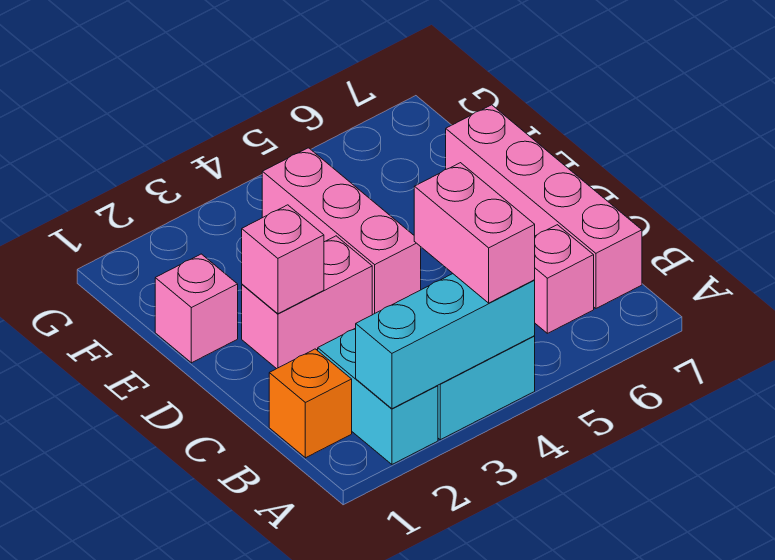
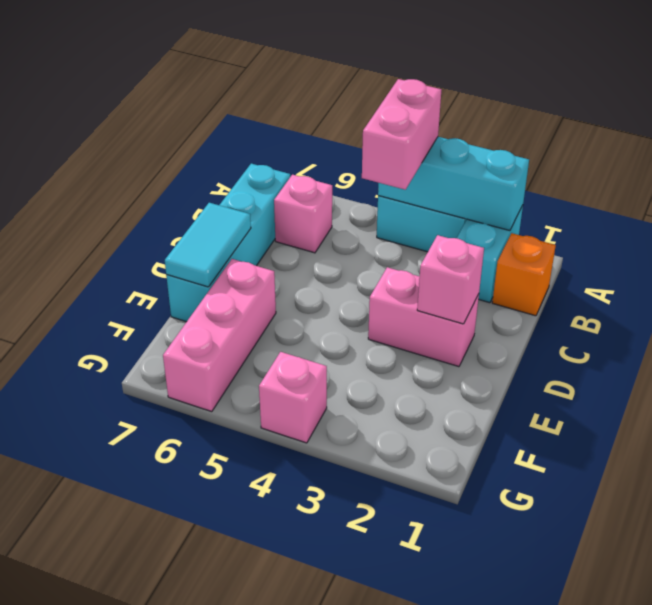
pink brick B7:E7 level 1 -> cyan brick B7:E7 level 1
pink brick D4:F4 level 1 -> pink brick E6:G6 level 1
none -> cyan tile D7:E7 level 2
pink brick E1 level 1 -> pink brick G4 level 1

